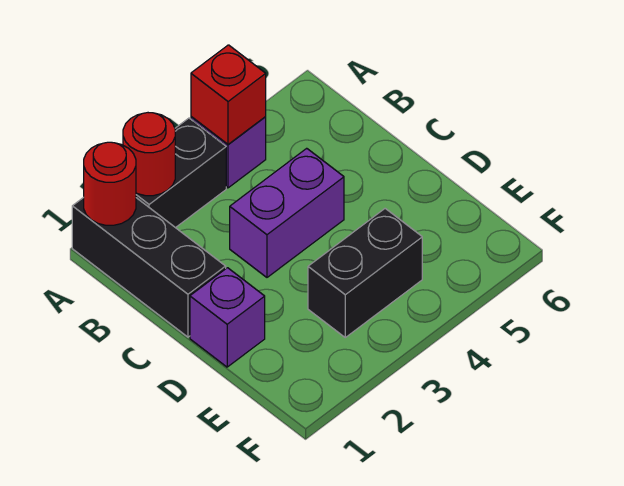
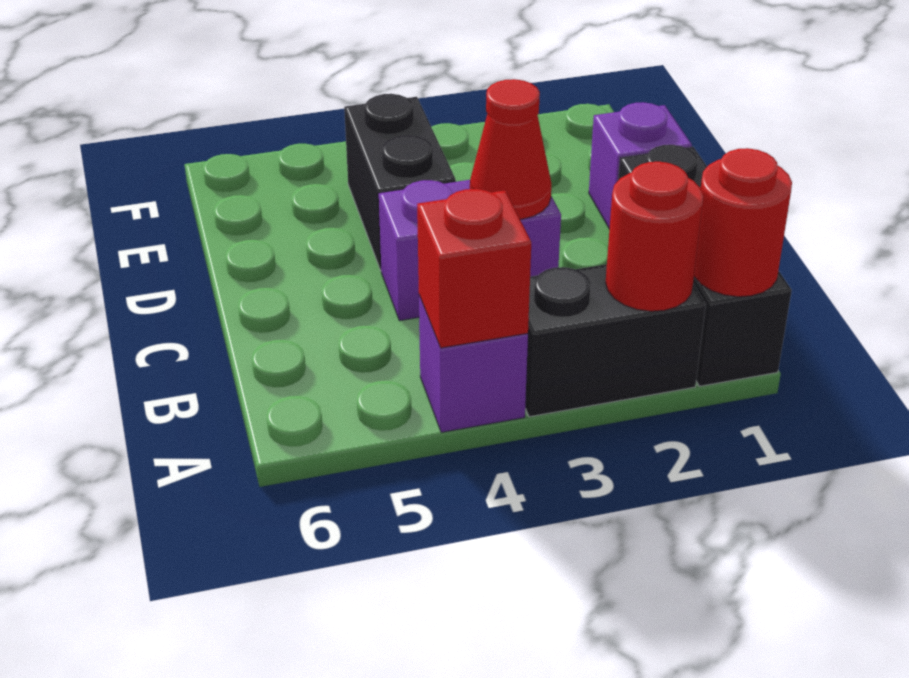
none -> red cone C3 level 2
black brick E3:E4 level 1 -> black brick D4:E4 level 1

